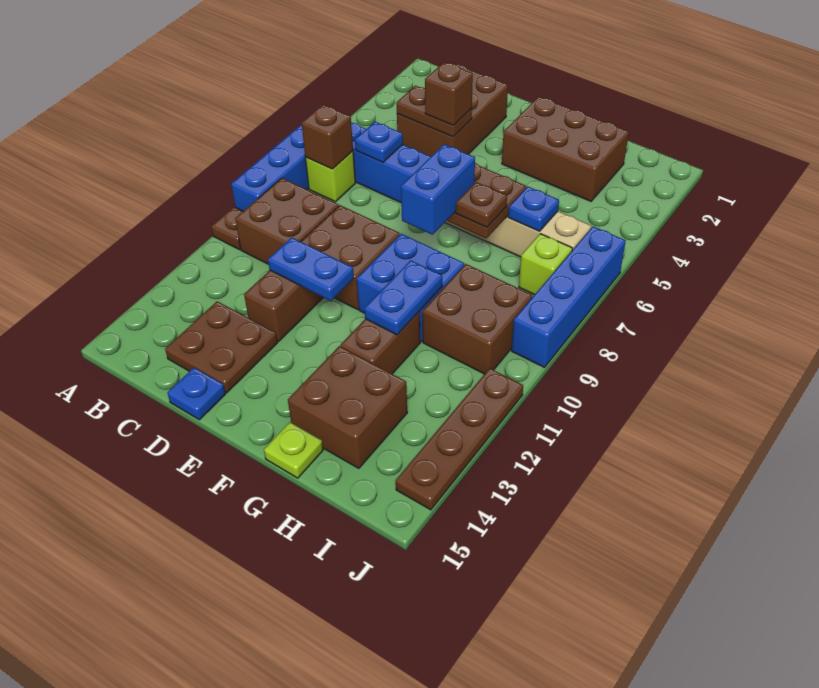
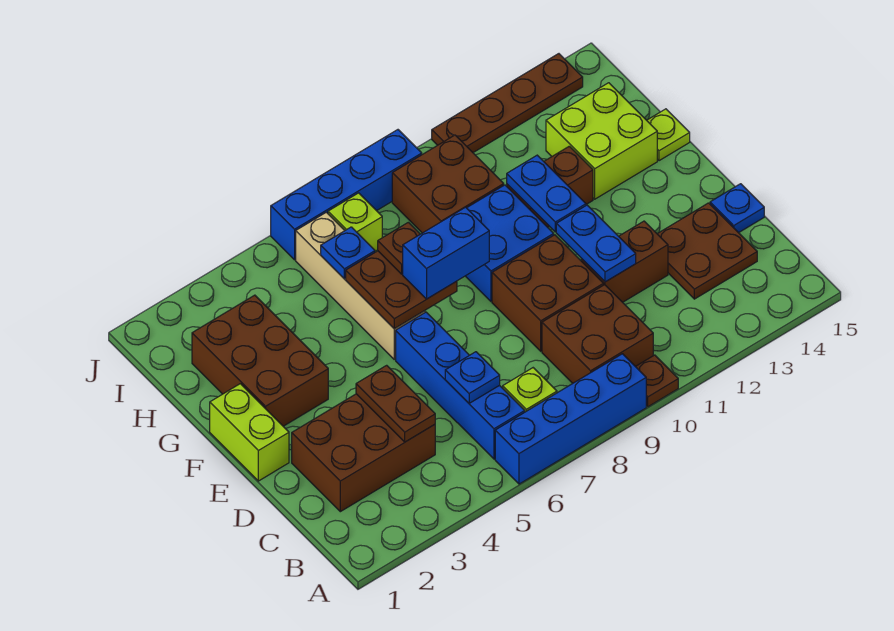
brown brick B7 level 2 -> none
brown brick D4 level 3 -> none
none -> lime brick E1:F1 level 1
blue plate G10:G11 level 2 -> blue plate F11:G11 level 2
brown brick G13:H14 level 1 -> lime brick G13:H14 level 1

